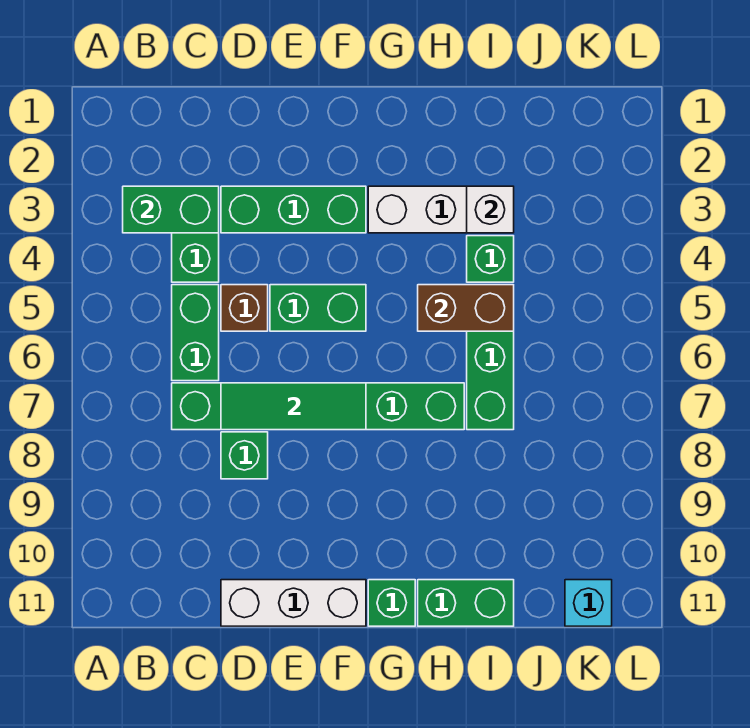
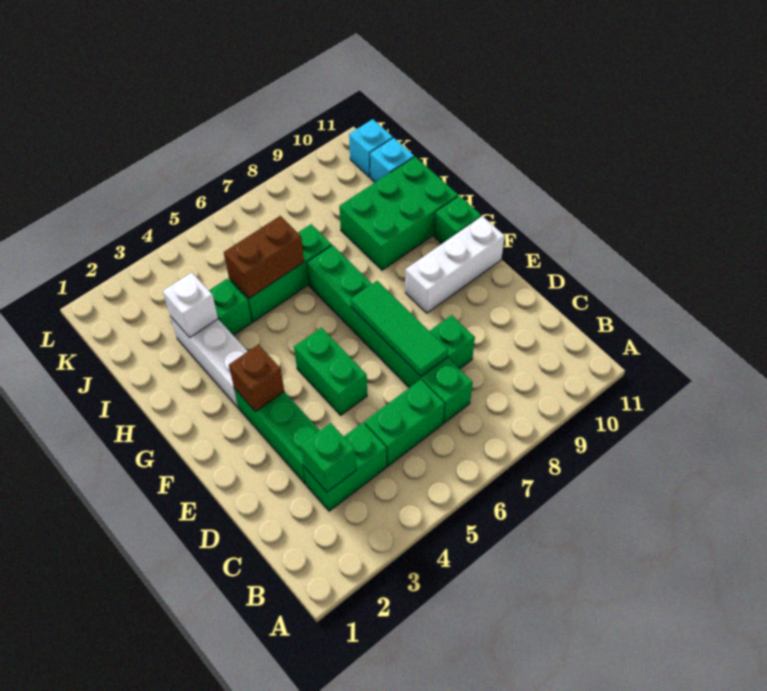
green brick B3:C3 level 2 -> green brick C3 level 2
brown brick D5 level 1 -> brown brick F3 level 2
white brick D11:F11 level 1 -> white brick F9:F11 level 1
brown brick H5:I5 level 2 -> brown brick I5:I6 level 2
green brick H11:I11 level 1 -> green brick H9:I11 level 1
none -> cyan brick J11 level 1

